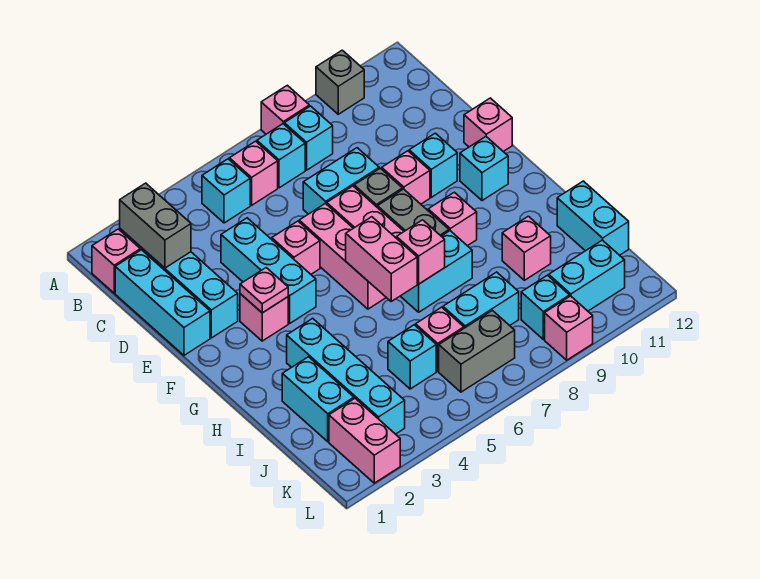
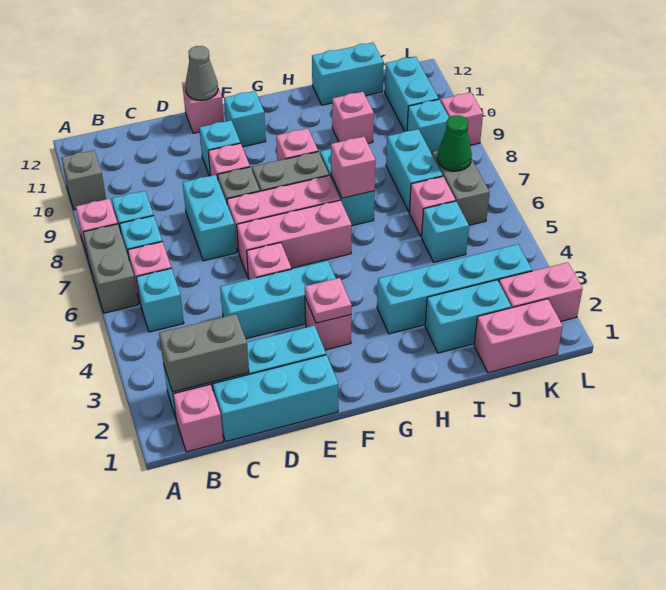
none -> grey brick A6:A7 level 1
none -> grey cone E12 level 2
pink brick G6:H6 level 2 -> pink brick J1:K1 level 1
none -> green cone K7 level 2

